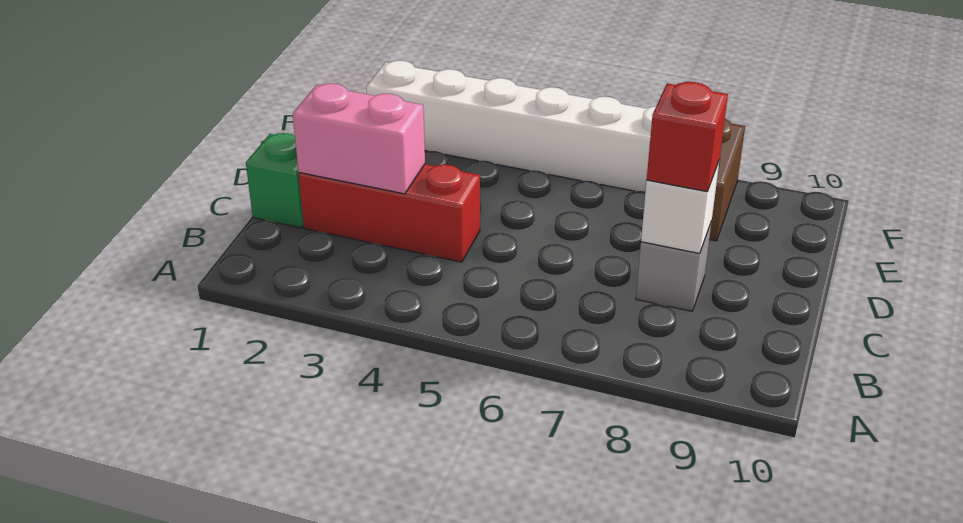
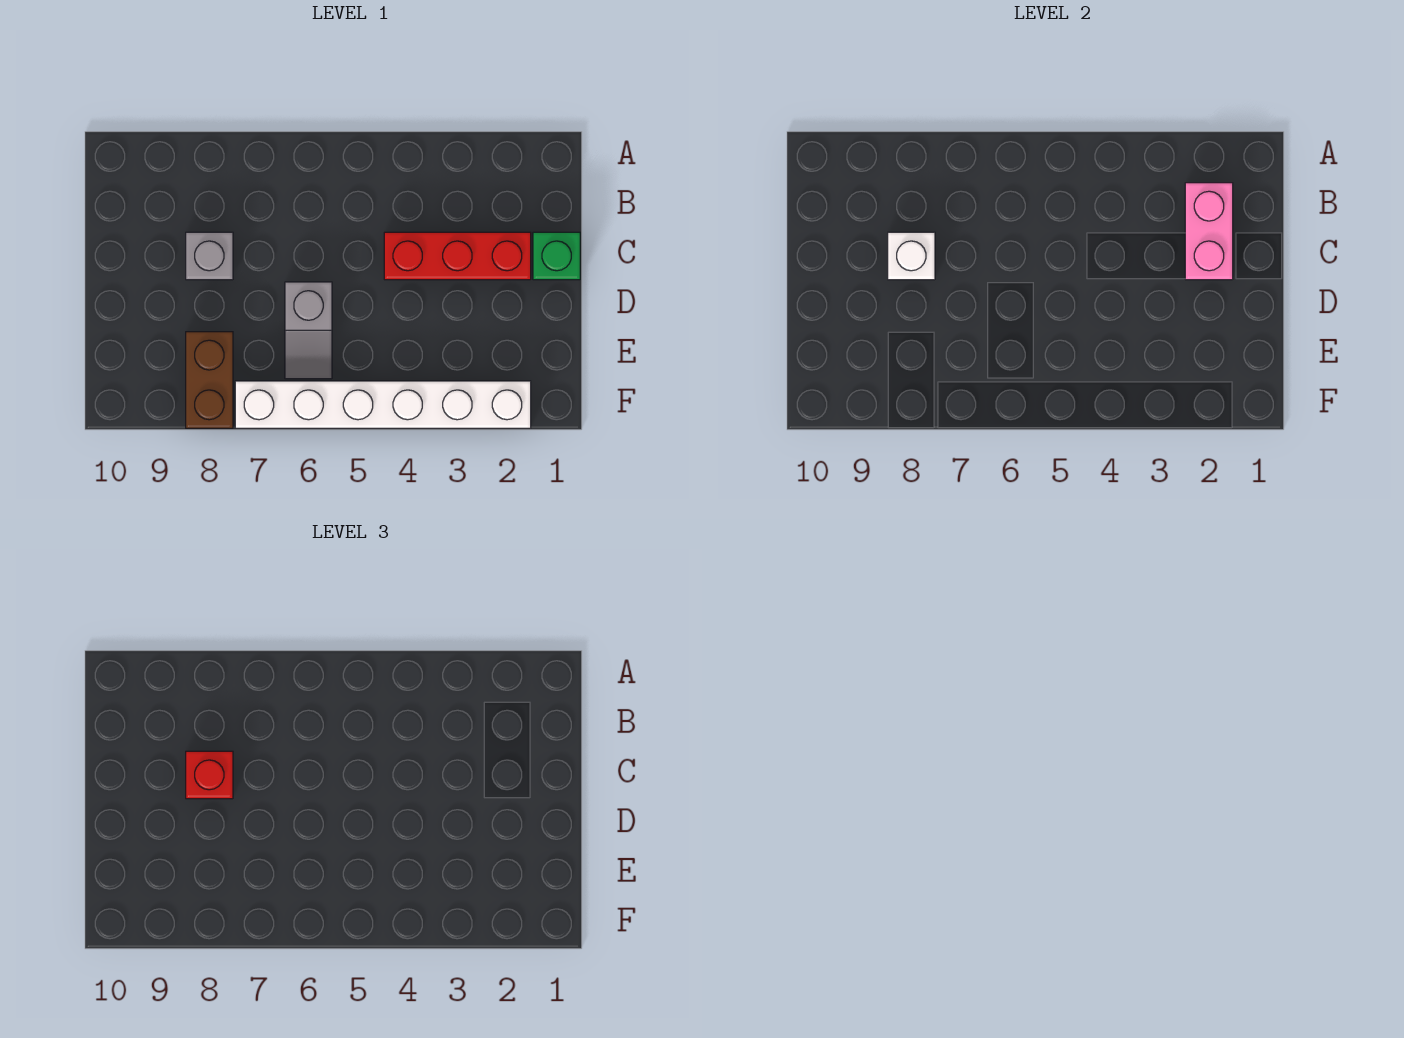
pink brick C2:C3 level 2 -> pink brick B2:C2 level 2
none -> grey slope D6:E6 level 1 top D

